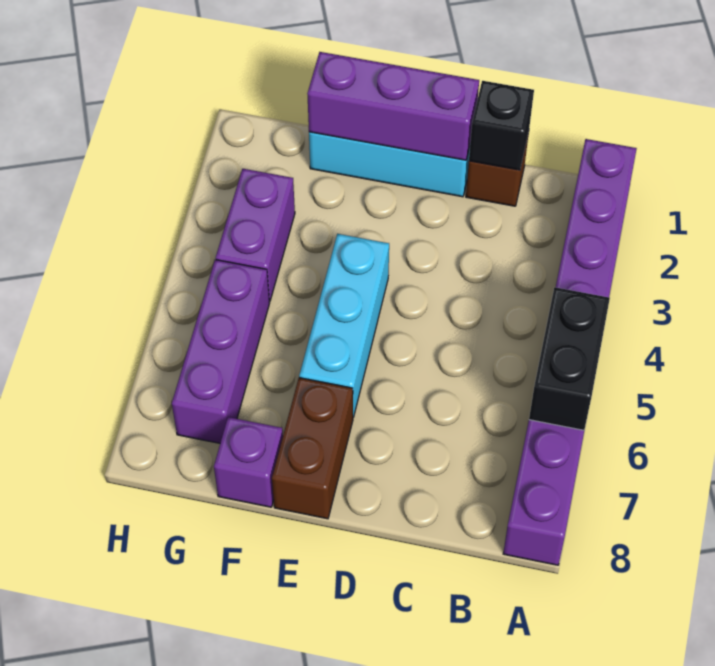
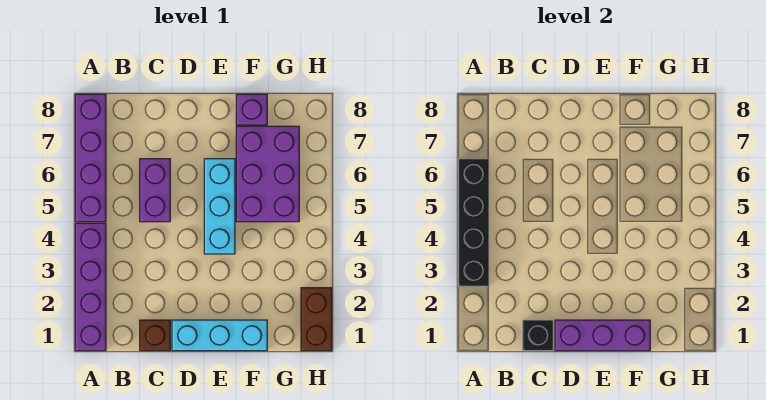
black brick A5:A6 level 2 -> black brick A3:A6 level 2
brown brick E7:E8 level 1 -> brown brick H1:H2 level 1
purple brick G3:G4 level 1 -> purple brick C5:C6 level 1
purple brick G5:G7 level 1 -> purple brick F5:G7 level 1

